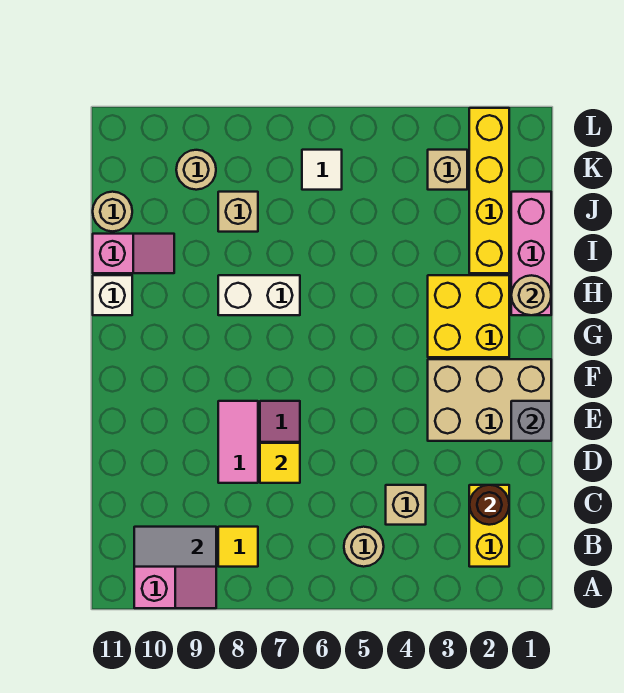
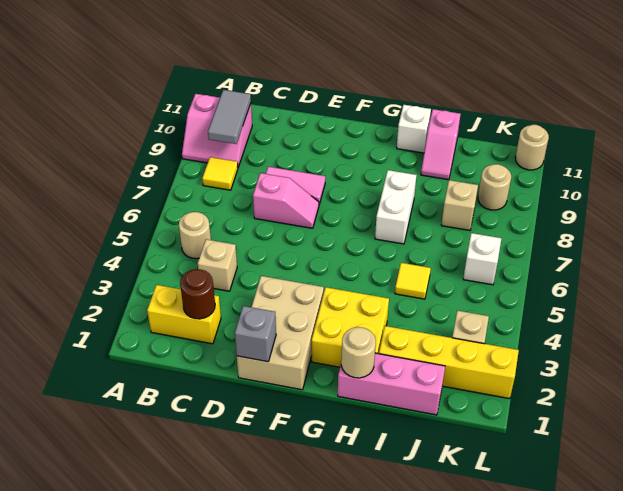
yellow tile D7 level 2 -> yellow tile I5 level 1
tan round brick J11 level 1 -> tan round brick L11 level 1
white tile K6 level 1 -> white brick K6 level 1

